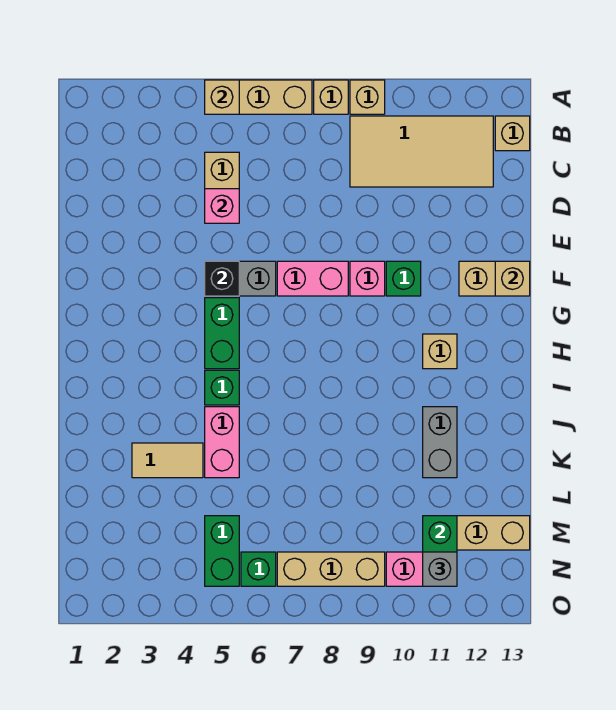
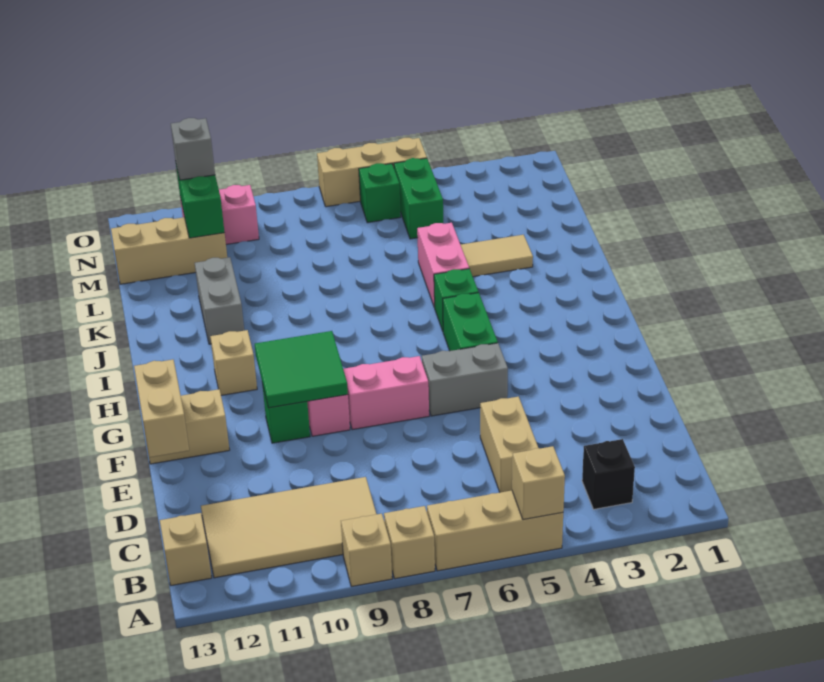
pink brick D5 level 2 -> none
black brick F5 level 2 -> black brick B3 level 1
none -> green tile F9:G10 level 2
tan brick F13 level 2 -> tan brick E13:F13 level 2
tan brick N7:N9 level 1 -> tan brick O5:O7 level 1

